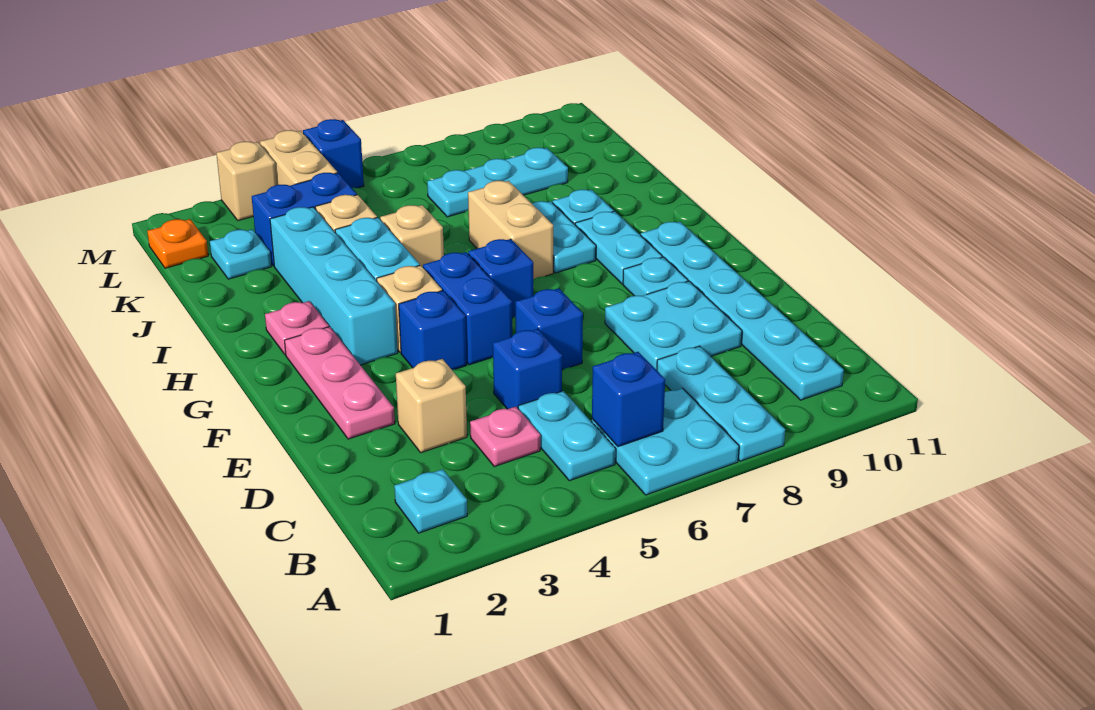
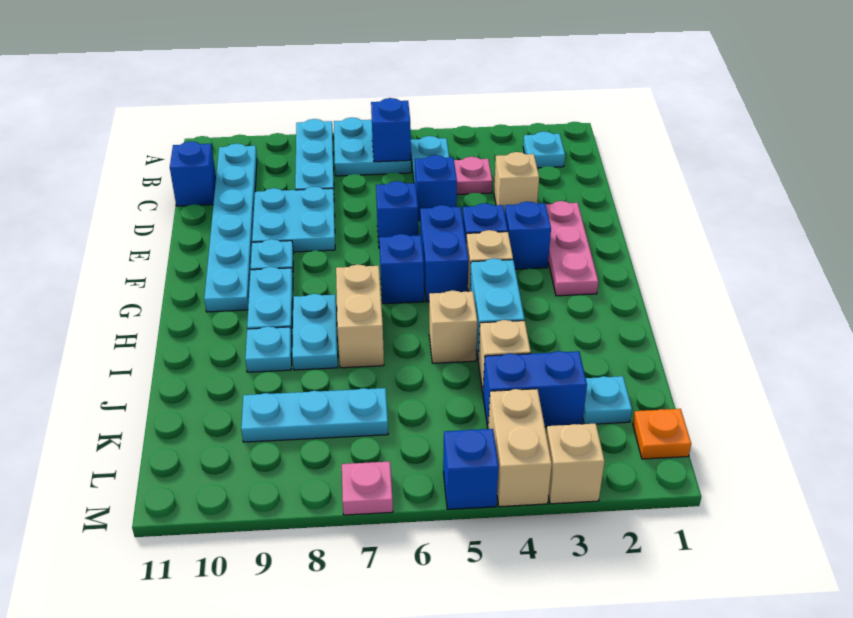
none -> blue brick C11 level 1
none -> blue brick F3 level 1
cyan brick G3:J3 level 1 -> none
pink plate H2 level 1 -> pink plate M7 level 1

